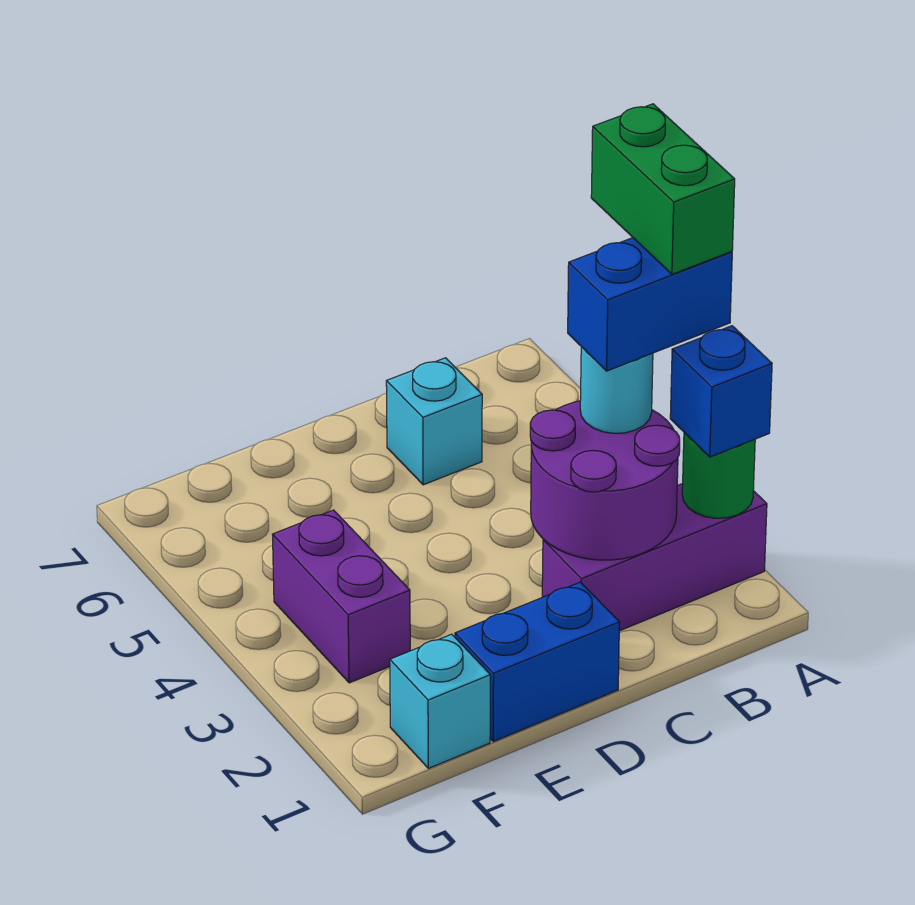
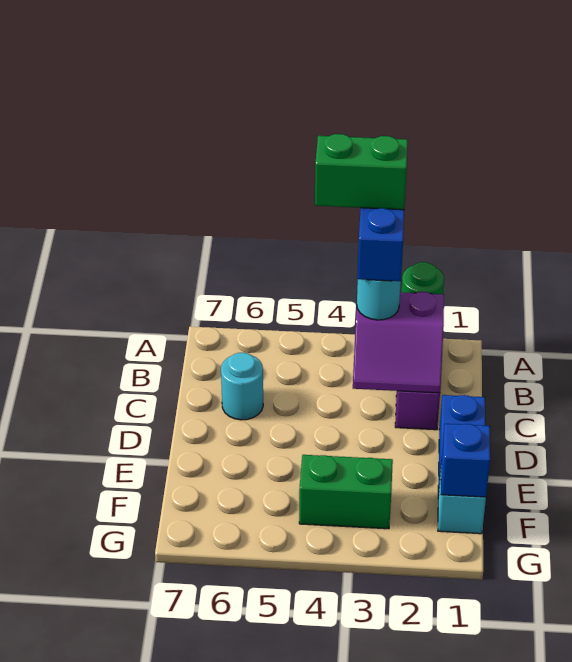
blue brick A2 level 3 -> blue brick F1 level 2
purple round brick B2:C3 level 2 -> purple slope B2:C3 level 2 top B
cyan brick C6 level 1 -> cyan round brick C6 level 1
purple brick F3:F4 level 1 -> green brick F3:F4 level 1

